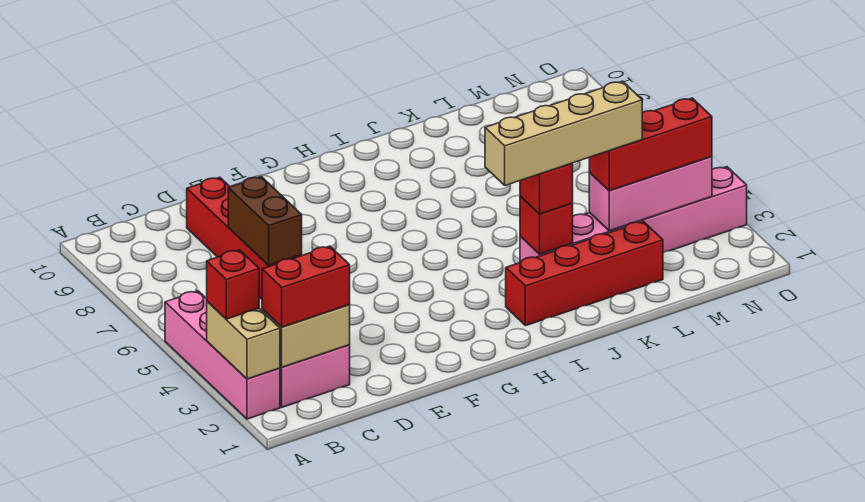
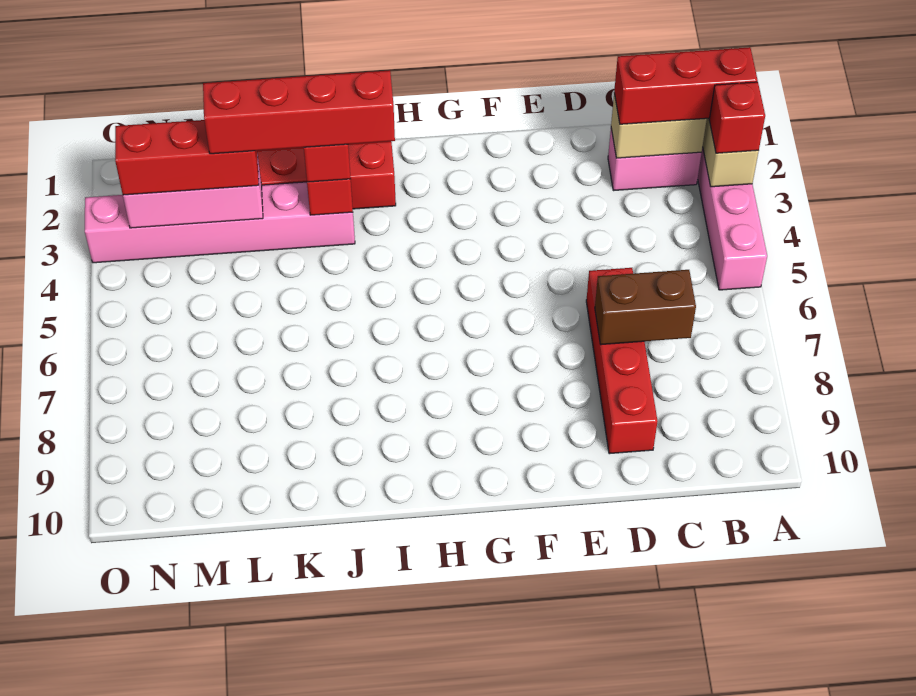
red brick B2:C2 level 3 -> red brick A2:C2 level 3
brown brick D6:D7 level 2 -> brown brick C7:D7 level 2
tan brick I3:L3 level 4 -> red brick I3:L3 level 4

